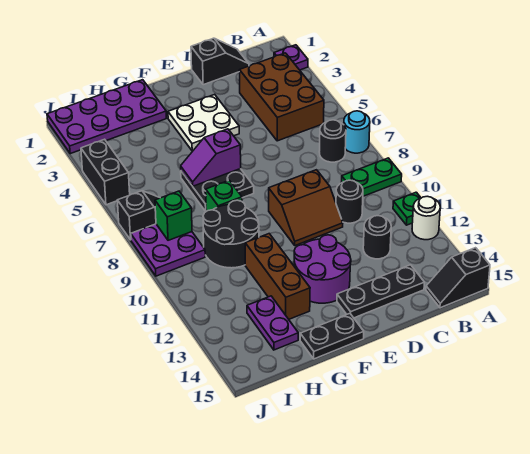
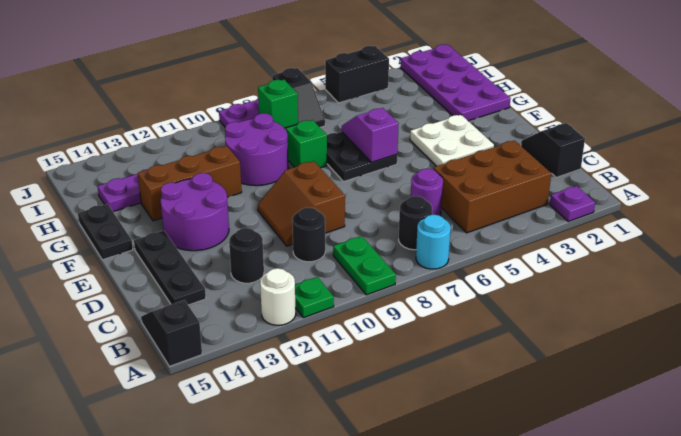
black slope C1:D1 level 1 top D -> black slope C1:D1 level 1 top C
none -> purple round brick C6 level 1
black round brick G9:H10 level 1 -> purple round brick G9:H10 level 1

